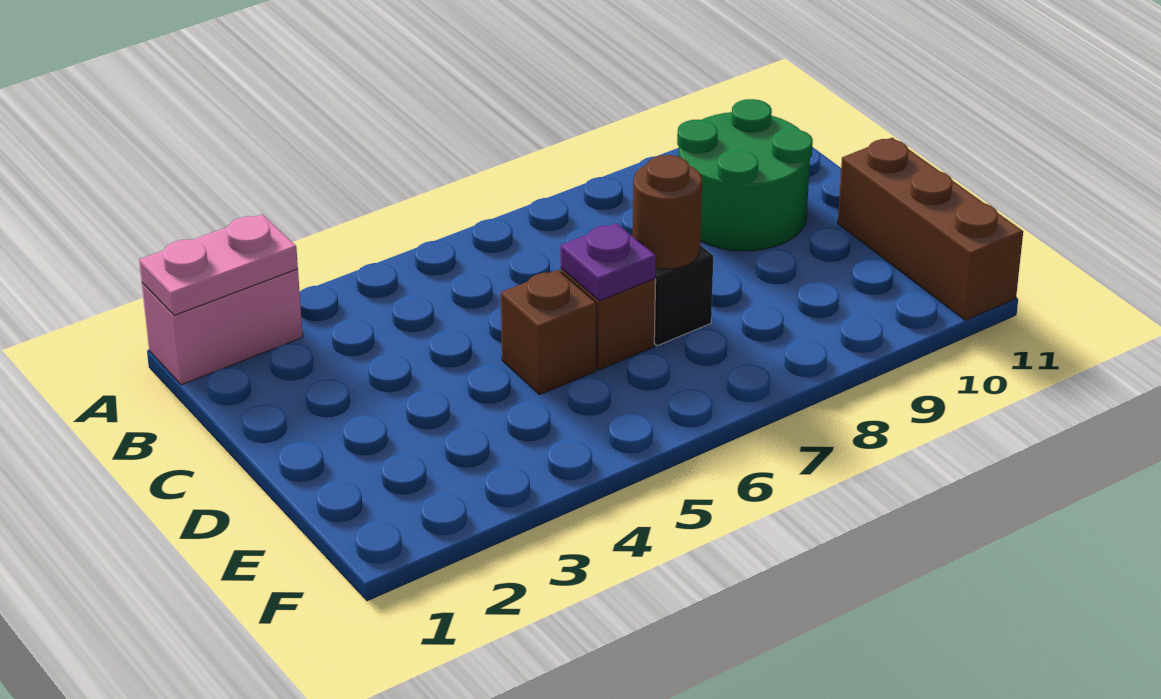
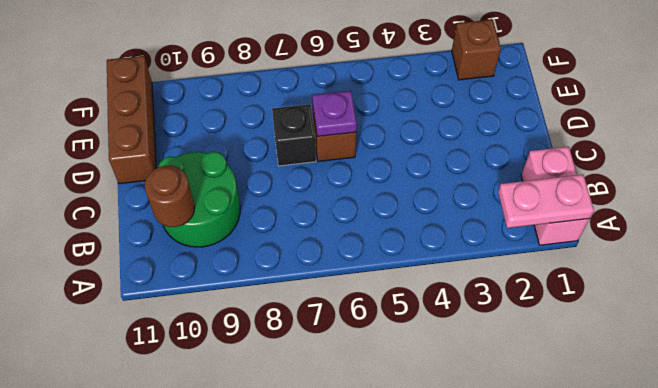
pink brick A1:A2 level 1 -> pink brick A1:B1 level 1
brown brick D5 level 1 -> brown brick F2 level 1
brown round brick D7 level 2 -> brown round brick B10 level 2

